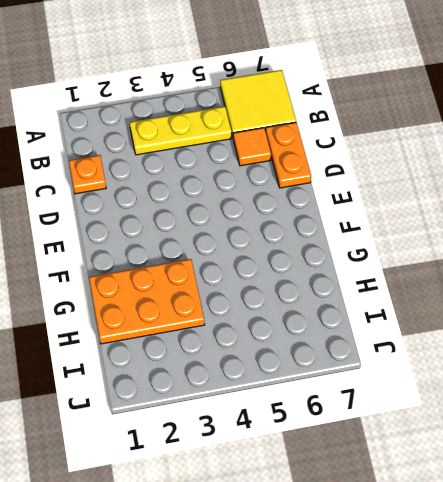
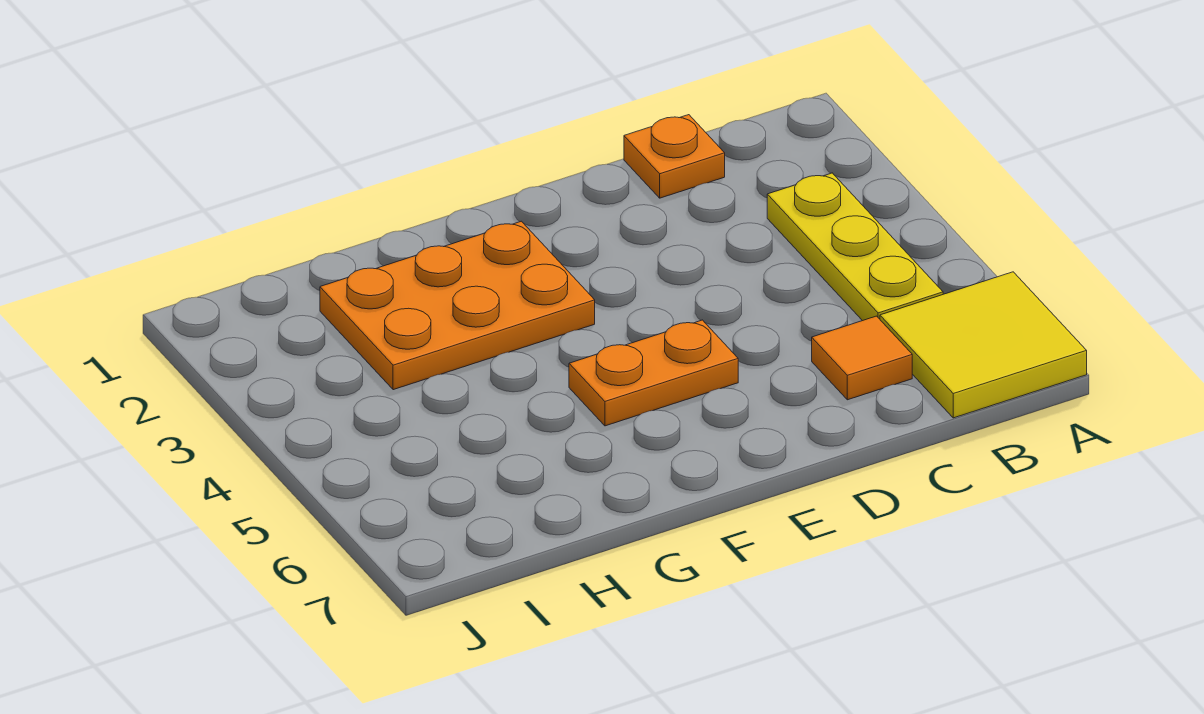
orange plate C7:D7 level 1 -> orange plate E5:F5 level 1
orange plate G1:H3 level 1 -> orange plate F2:H3 level 1

